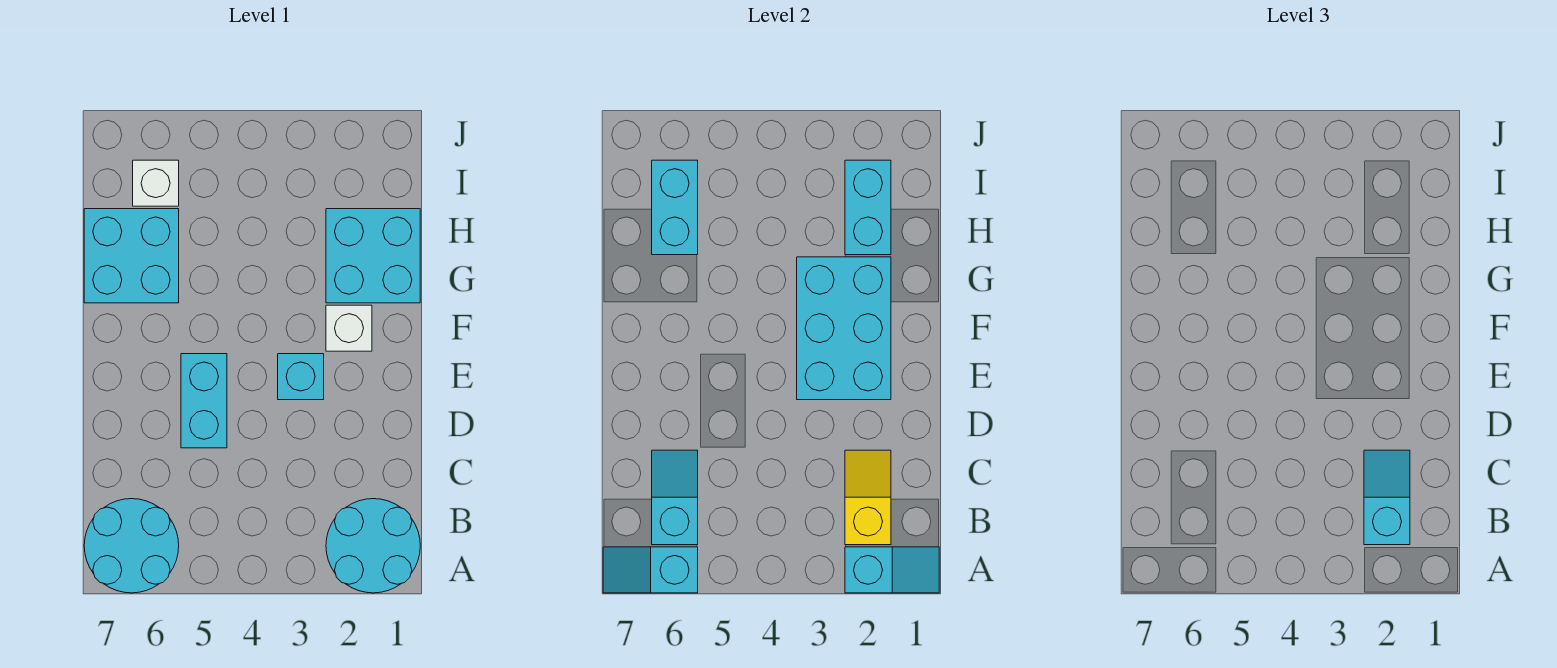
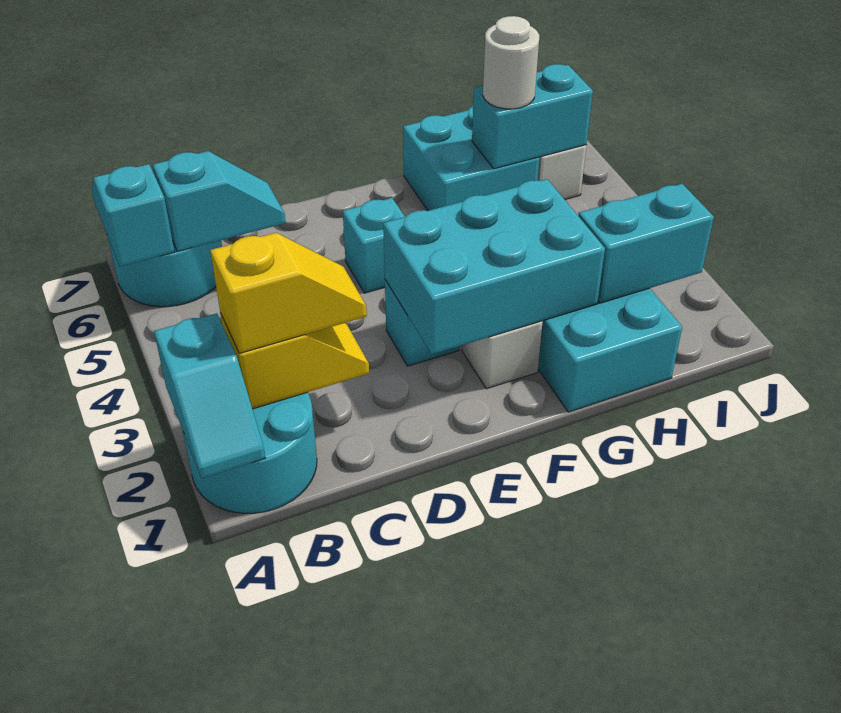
cyan slope B2:C2 level 3 top B -> yellow slope B2:C2 level 3 top B
cyan brick D5:E5 level 1 -> cyan brick E5 level 1
none -> white round brick H6 level 3

